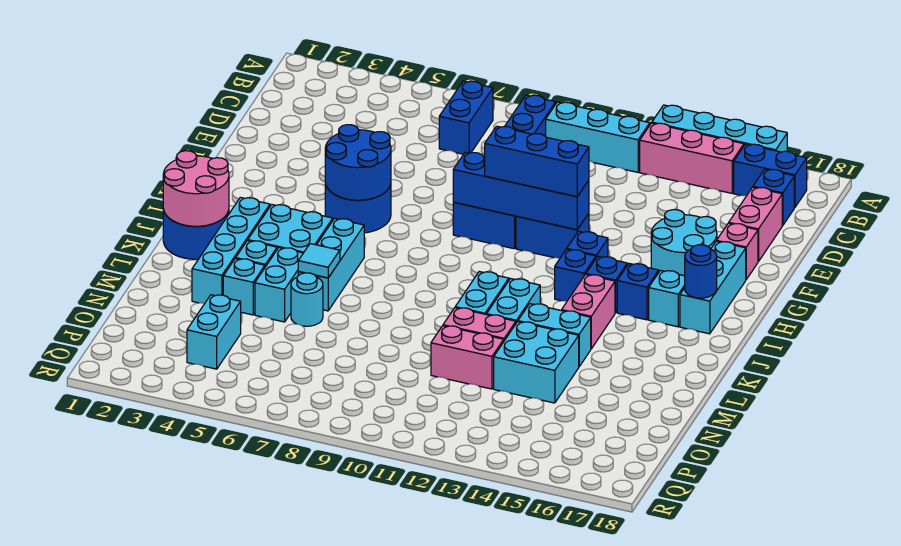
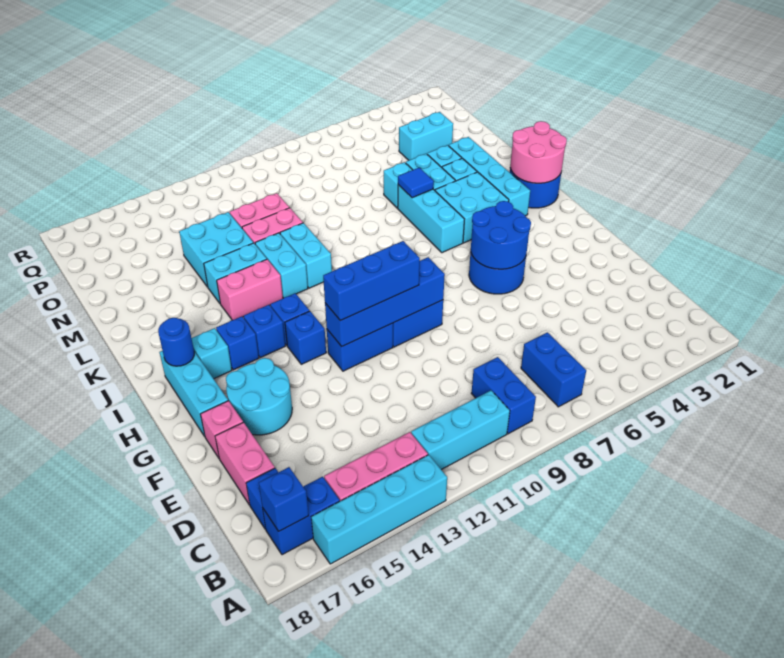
none -> blue brick B17 level 2
pink brick J14:K14 level 1 -> pink brick K13:K14 level 1
cyan tile L6 level 2 -> blue tile L6 level 2
cyan round brick M6 level 1 -> cyan brick M6 level 1
cyan brick O4:P4 level 1 -> cyan brick O3:O4 level 1

